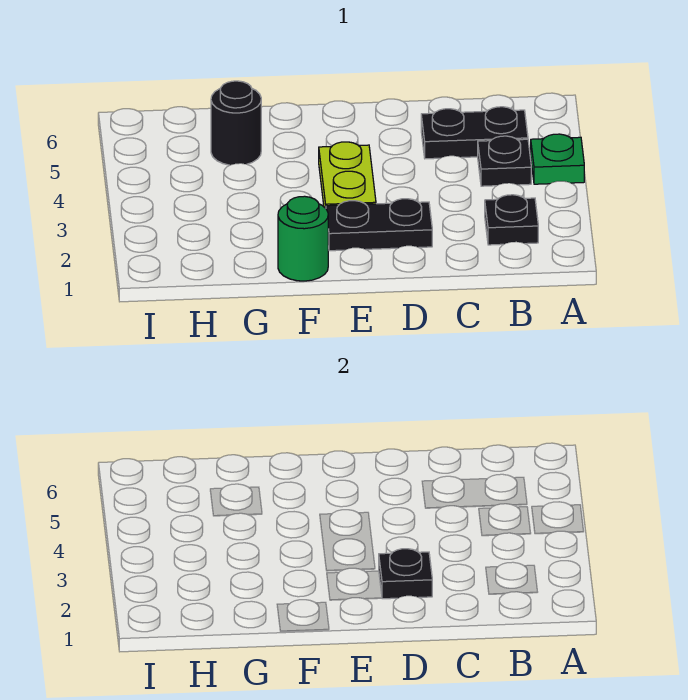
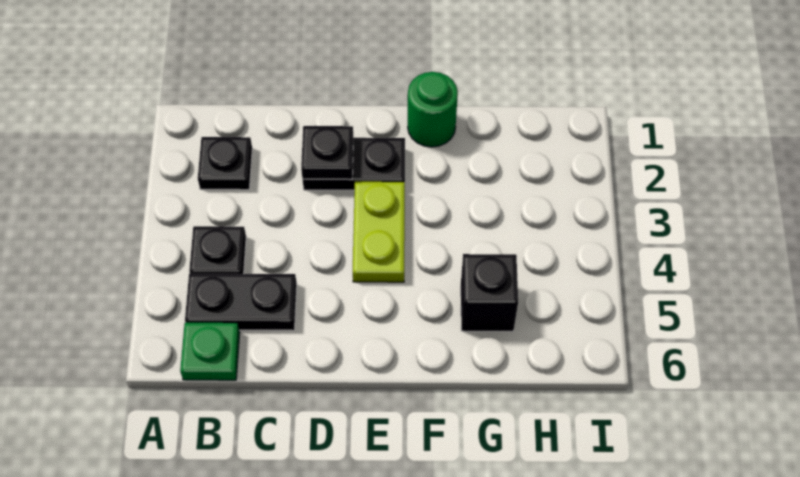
green plate A4 level 1 -> green plate B6 level 1
black round brick G5 level 1 -> black brick G5 level 1

